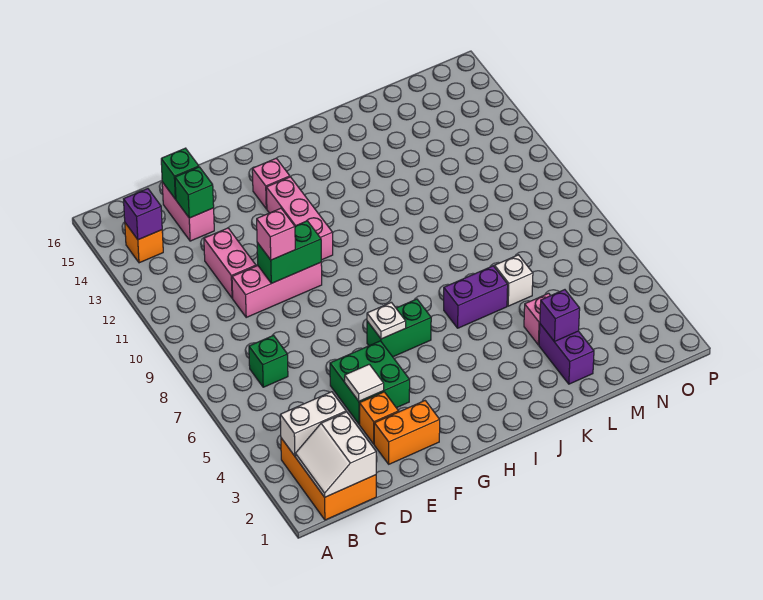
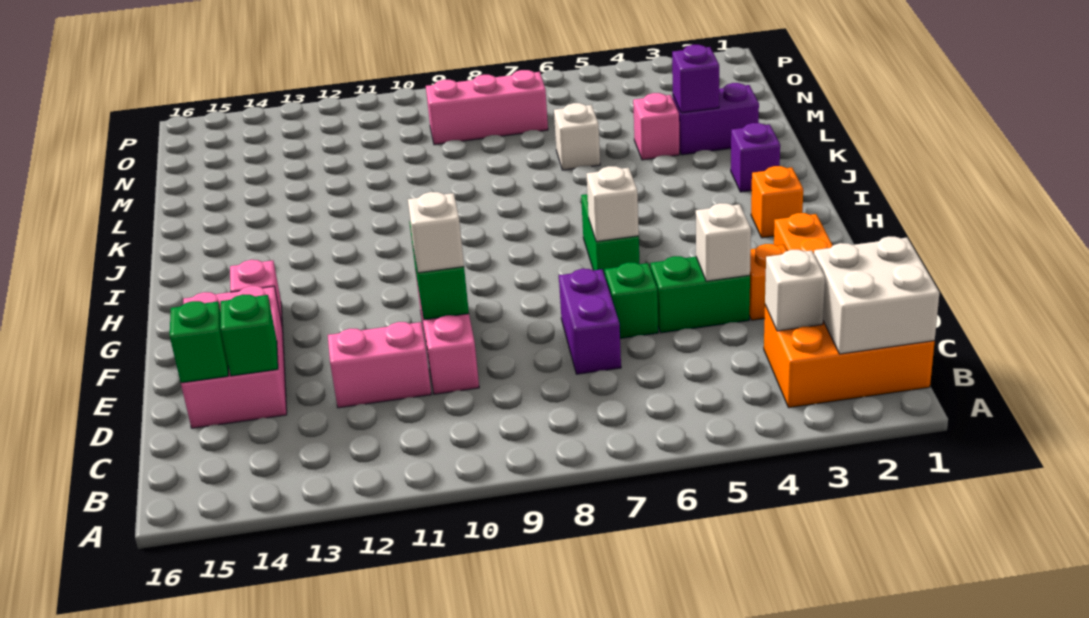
white slope B1:C2 level 2 top C -> white brick B1:C2 level 2
white brick B3:C3 level 2 -> white brick C3 level 2
orange brick B14 level 1 -> orange brick H2 level 1
purple brick B14 level 2 -> purple brick J2 level 1
green brick C7 level 1 -> green brick E6 level 1
pink brick D14:D15 level 1 -> pink brick D14:F15 level 1
green brick E4:F5 level 1 -> green brick E4:E5 level 1
white tile E4 level 2 -> white brick E4 level 2
pink brick E10 level 3 -> white brick E10 level 3
white plate G6 level 2 -> white brick G6 level 2
pink brick G11:G13 level 1 -> pink brick N7:N9 level 1
purple brick J6:K6 level 1 -> purple brick D7:E7 level 1

